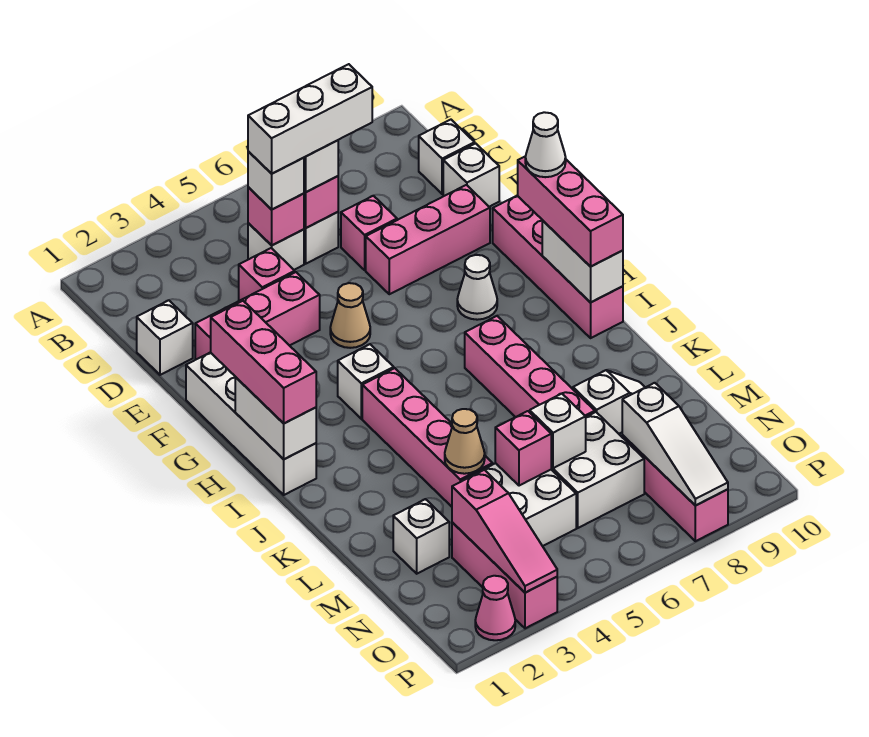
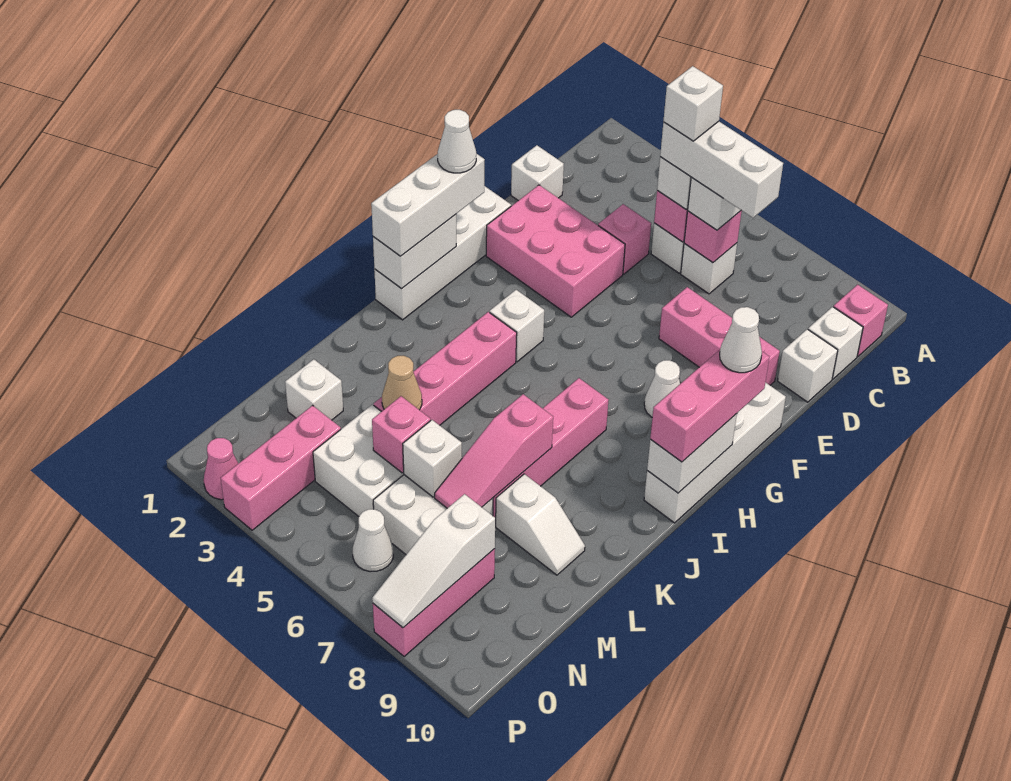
none -> white brick C5 level 5
pink brick D7 level 1 -> pink brick B10 level 1
pink brick E2:E4 level 1 -> pink brick E2:F4 level 1
tan cone F5 level 1 -> none
pink brick F10:I10 level 1 -> white brick F10:I10 level 1
pink brick G1:I1 level 3 -> white brick G1:I1 level 3
none -> white cone G1 level 4
pink slope N3:P3 level 2 top N -> pink slope K7:M7 level 2 top K
none -> white cone O6 level 1

